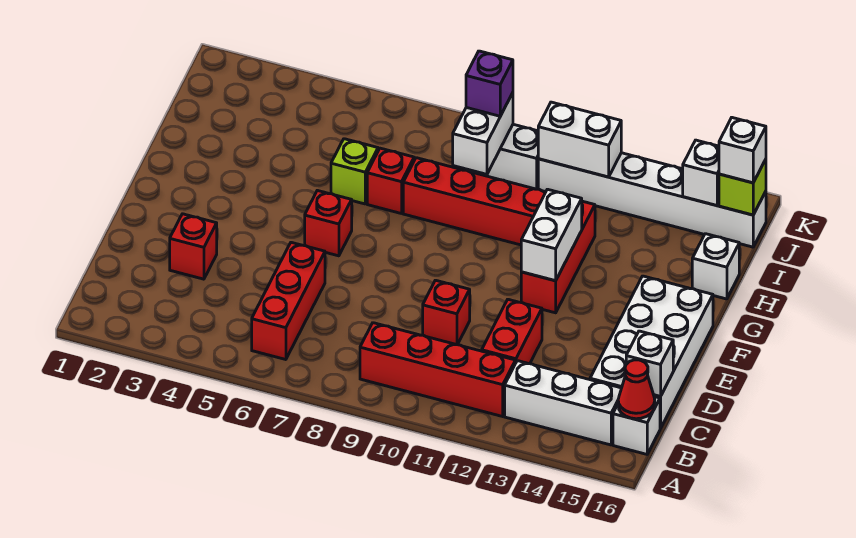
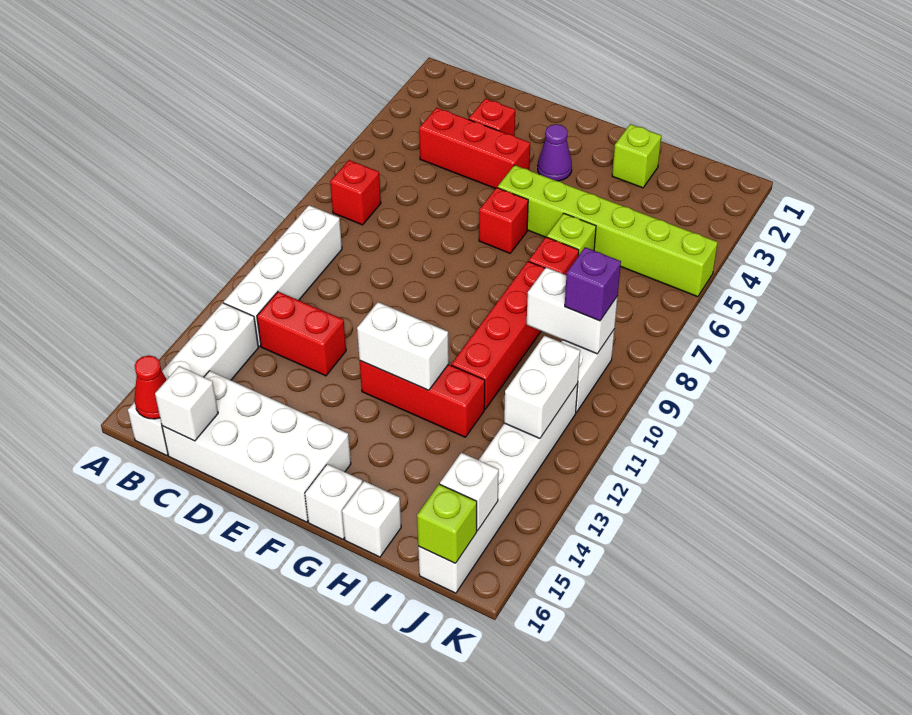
red brick B6:D6 level 1 -> red brick C4:E4 level 1
red brick B9:B12 level 1 -> white brick B9:B12 level 1
red brick D10 level 1 -> red brick B7 level 1
none -> purple cone F3 level 1
none -> lime brick F5:K5 level 1
none -> lime brick H2 level 1
white brick J16 level 3 -> white brick G16 level 1

